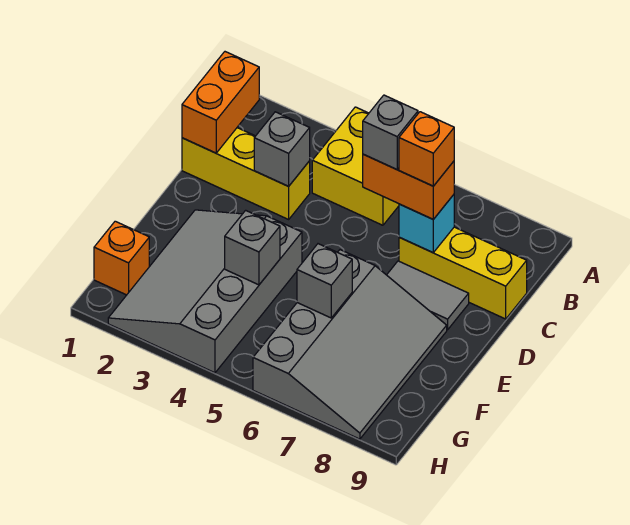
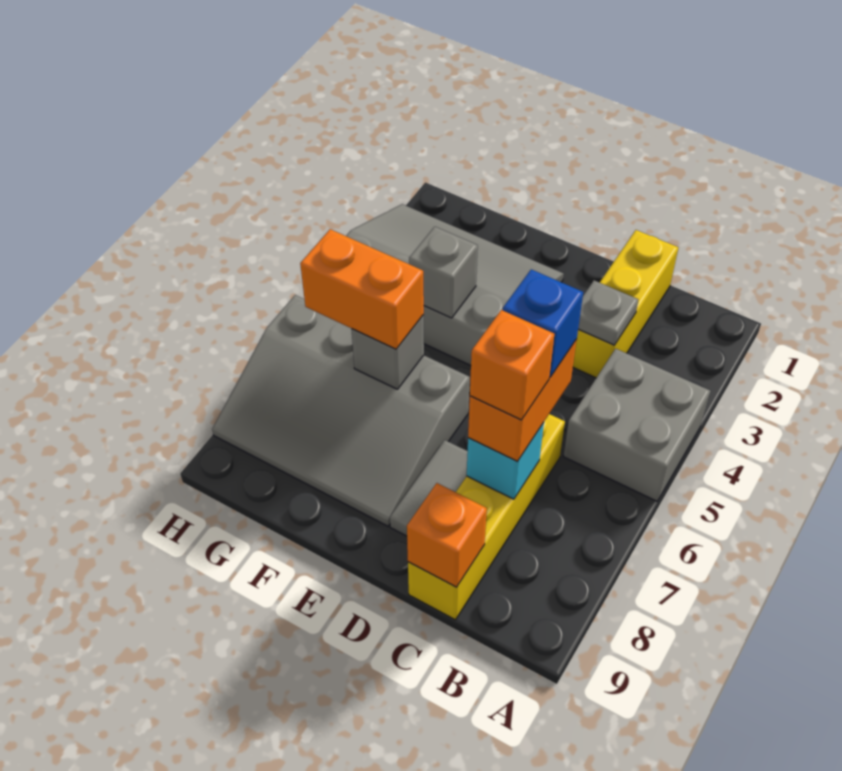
yellow brick A4:B5 level 1 -> grey brick A4:B5 level 1
orange brick B1:C1 level 2 -> orange brick F6:G6 level 3
grey brick C3 level 2 -> grey plate C3 level 2
grey brick C6 level 4 -> blue brick C6 level 4
yellow brick C7:C9 level 1 -> yellow brick C6:C9 level 1
orange brick G1 level 1 -> orange brick C9 level 2

